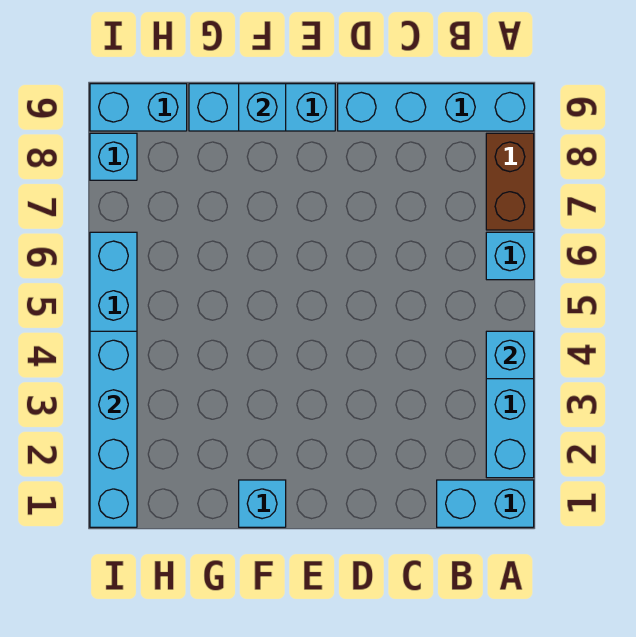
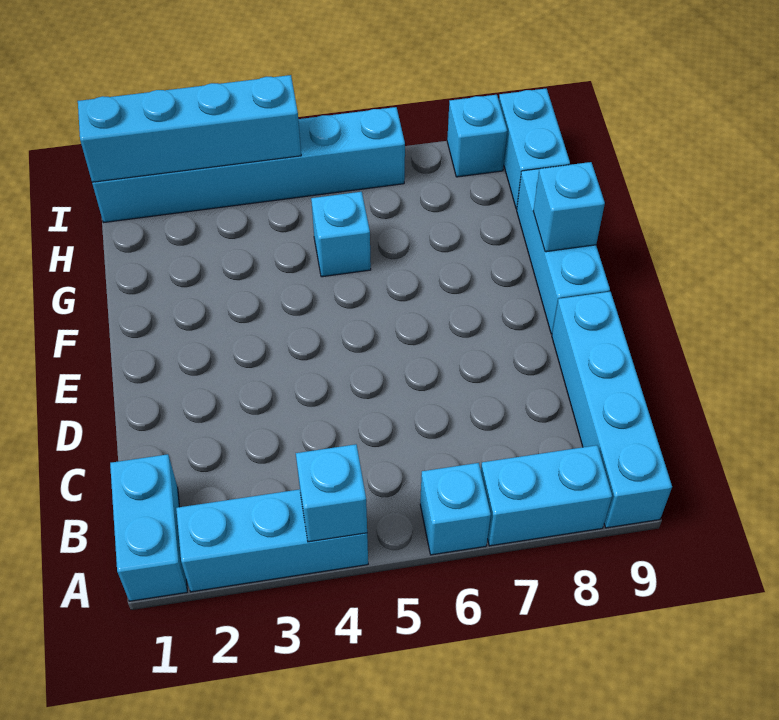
brown brick A7:A8 level 1 -> cyan brick A7:A8 level 1
cyan brick F1 level 1 -> cyan brick G5 level 1

